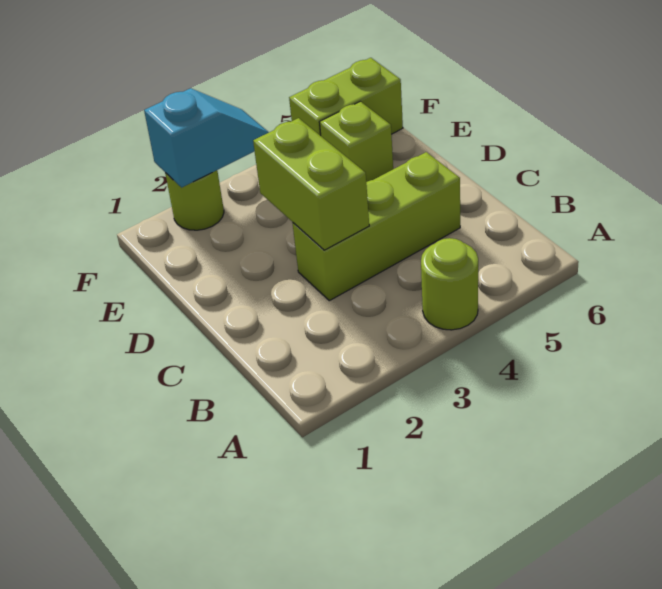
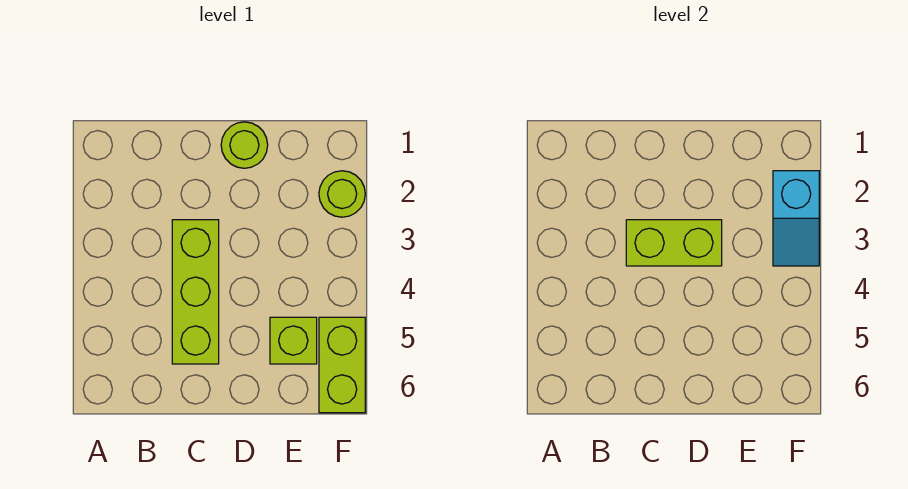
lime round brick A4 level 1 -> lime round brick D1 level 1

